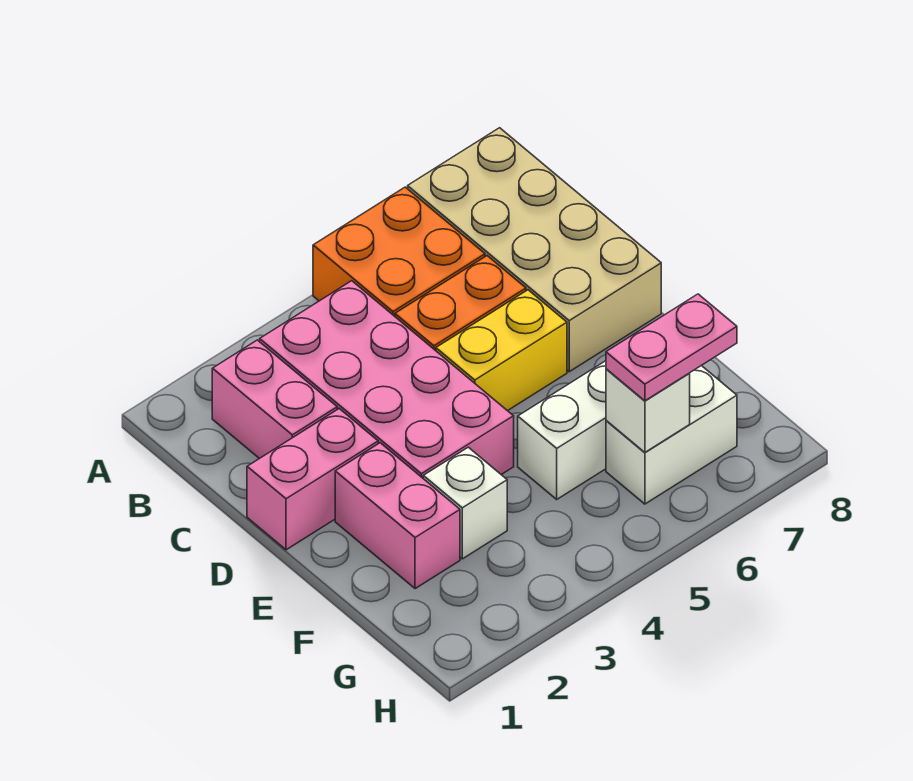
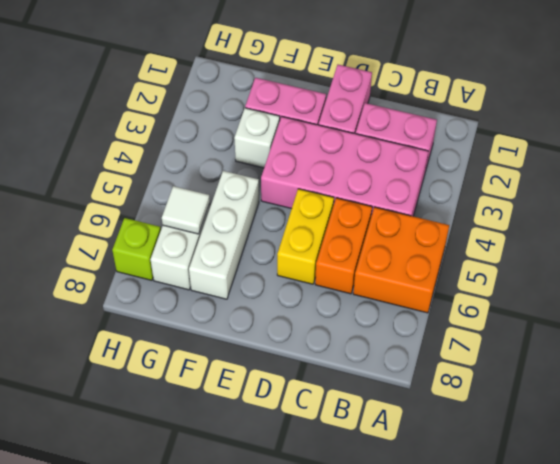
tan brick A7:D8 level 1 -> none
white brick G6 level 2 -> white tile G6 level 2
pink plate G6:G7 level 3 -> none
none -> lime brick H7 level 1

